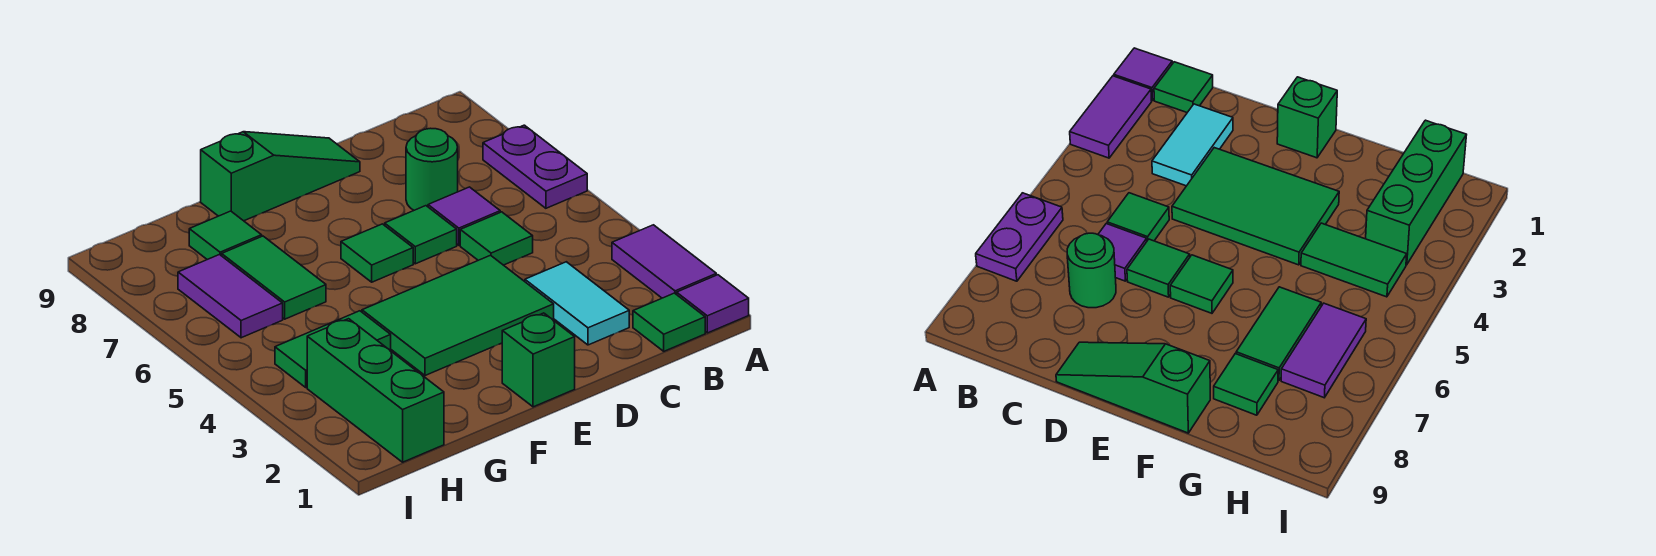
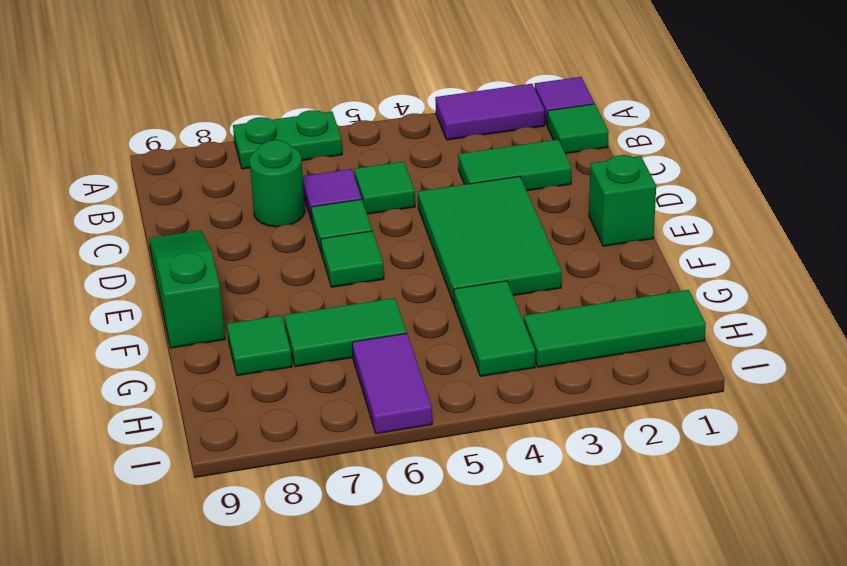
purple plate A6:A7 level 1 -> green plate A6:A7 level 1
cyan tile C2:C3 level 1 -> green tile C2:C3 level 1
green brick H1:H3 level 1 -> green tile H1:H3 level 1
purple tile H6:H7 level 1 -> purple tile H6:I6 level 1

